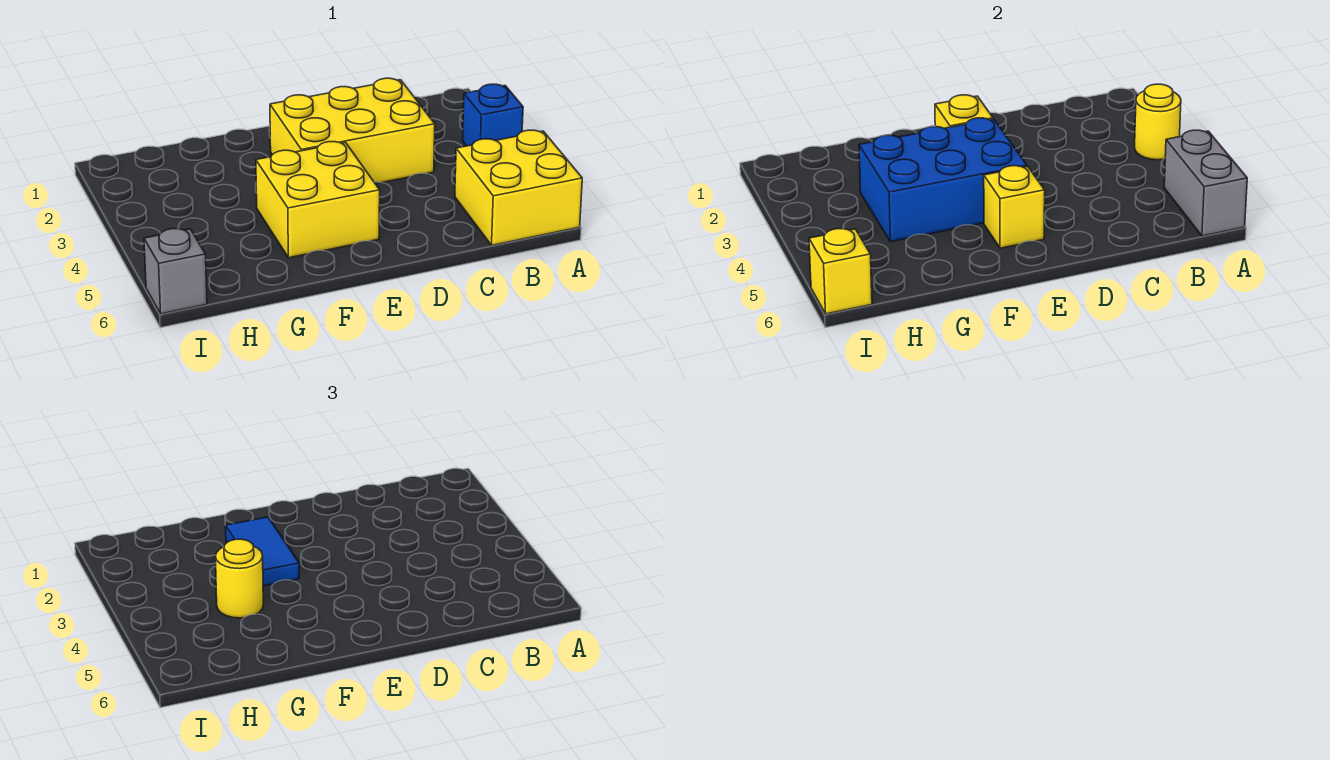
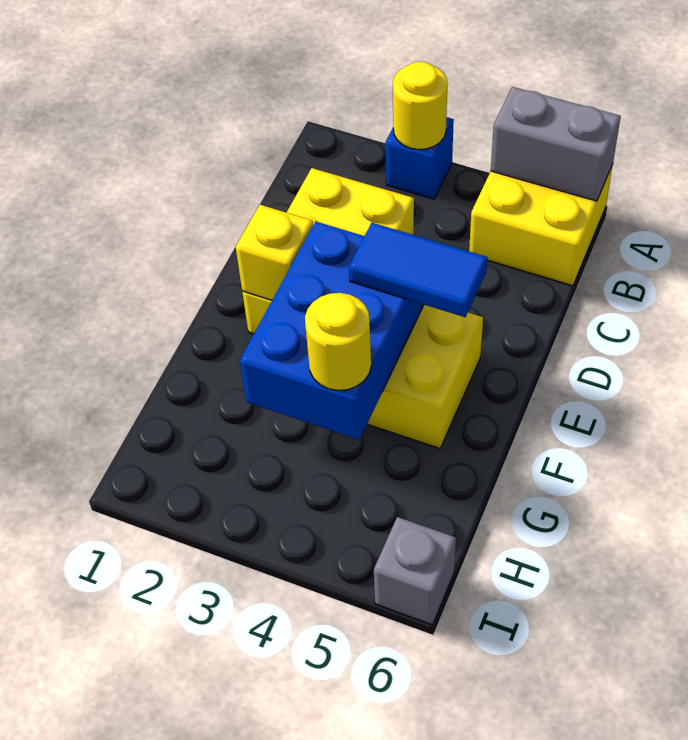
yellow brick E5 level 2 -> none
blue tile F2:F3 level 3 -> blue tile E4:E5 level 3
yellow brick I6 level 2 -> none

